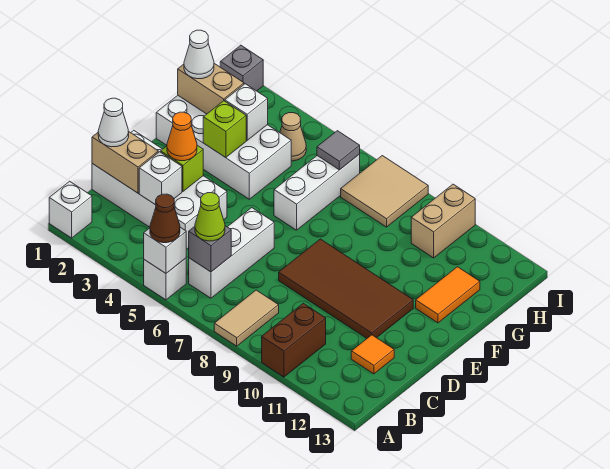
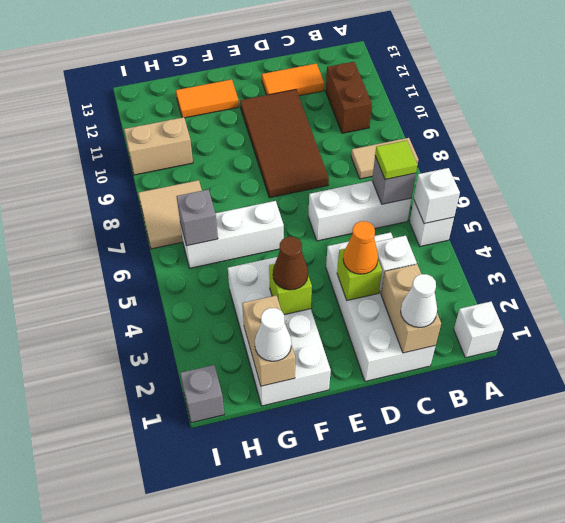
brown cone A5 level 3 -> brown cone F3 level 3
brown brick A10:B10 level 1 -> brown brick B10:B11 level 1
lime cone B6 level 3 -> lime tile B6 level 3
orange tile C12 level 1 -> orange tile C12:D12 level 1
white brick G3 level 2 -> none
tan cone H4 level 1 -> none
grey tile H6 level 2 -> grey brick H6 level 2

